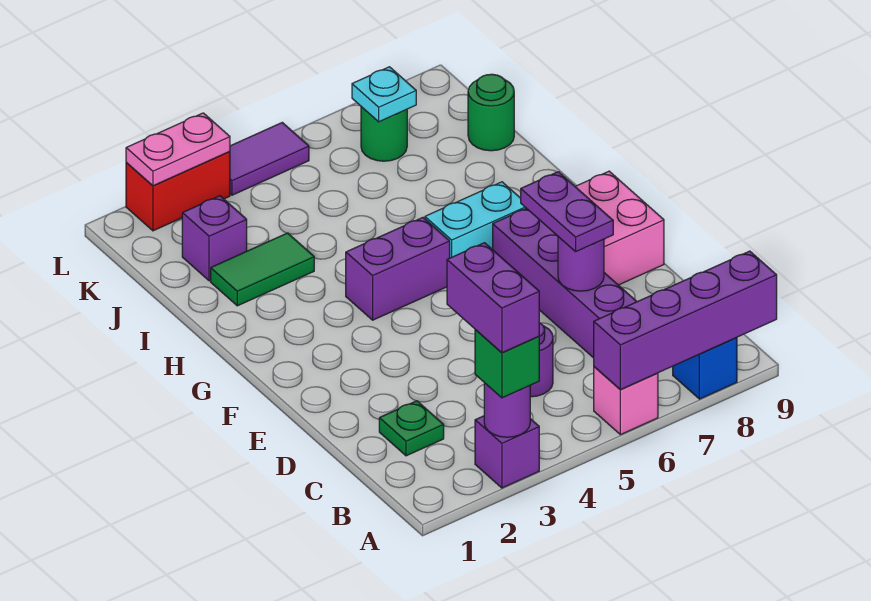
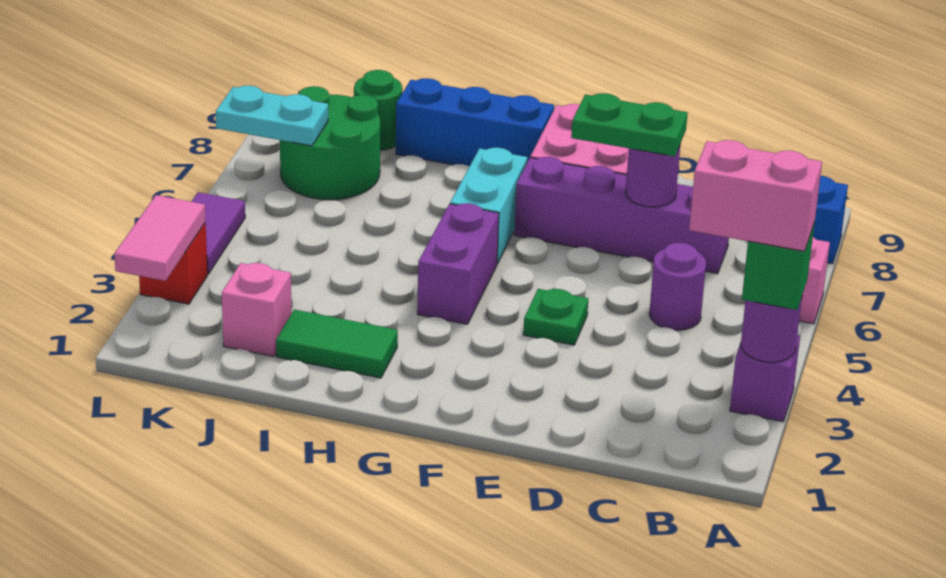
purple brick A3:B3 level 4 -> pink brick A3:B3 level 4
purple brick A6:A9 level 2 -> none
green plate C2 level 1 -> green plate E4 level 1
purple plate D7:E7 level 3 -> green plate D7:E7 level 3
none -> blue brick G9:I9 level 1
green tile I2:I3 level 1 -> green tile H2:I2 level 1
purple brick J2 level 1 -> pink brick J2 level 1
green round brick K7 level 1 -> green round brick J7:K8 level 1
cyan plate K7 level 2 -> cyan plate K7:L7 level 2
red brick L2:L3 level 1 -> red brick L3 level 1
pink plate L2:L3 level 2 -> pink tile L2:L3 level 2

